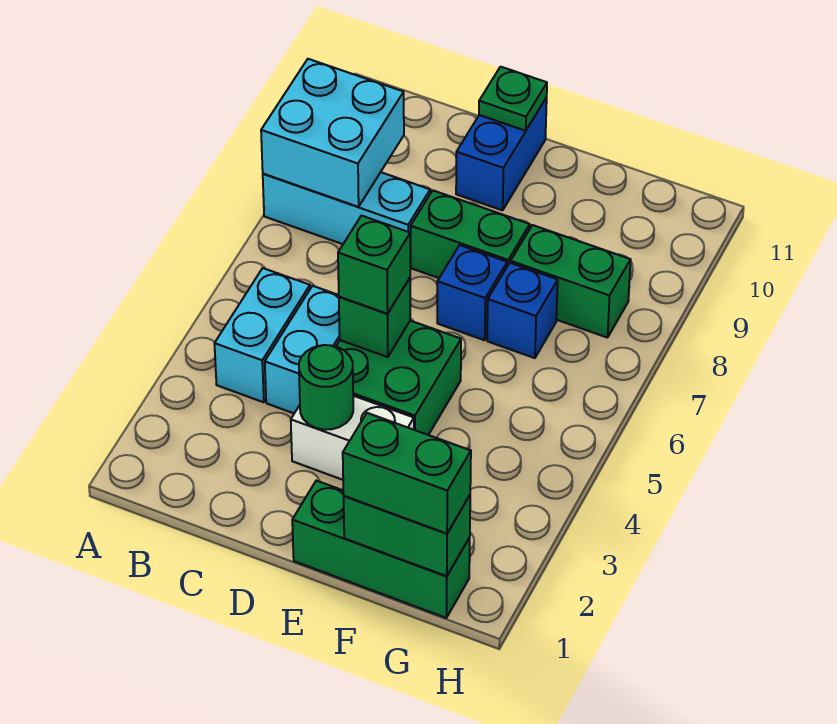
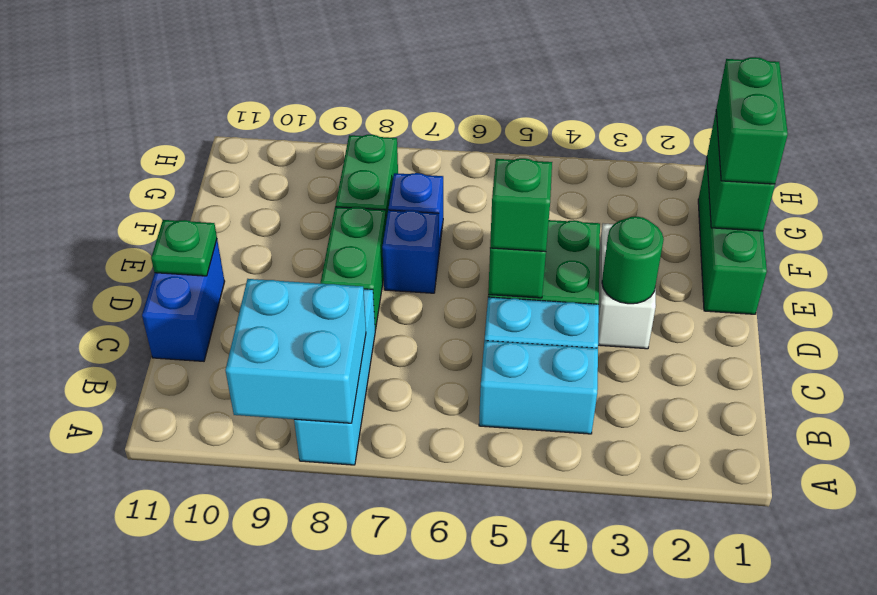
blue brick D10:D11 level 1 -> blue brick C11:D11 level 1

